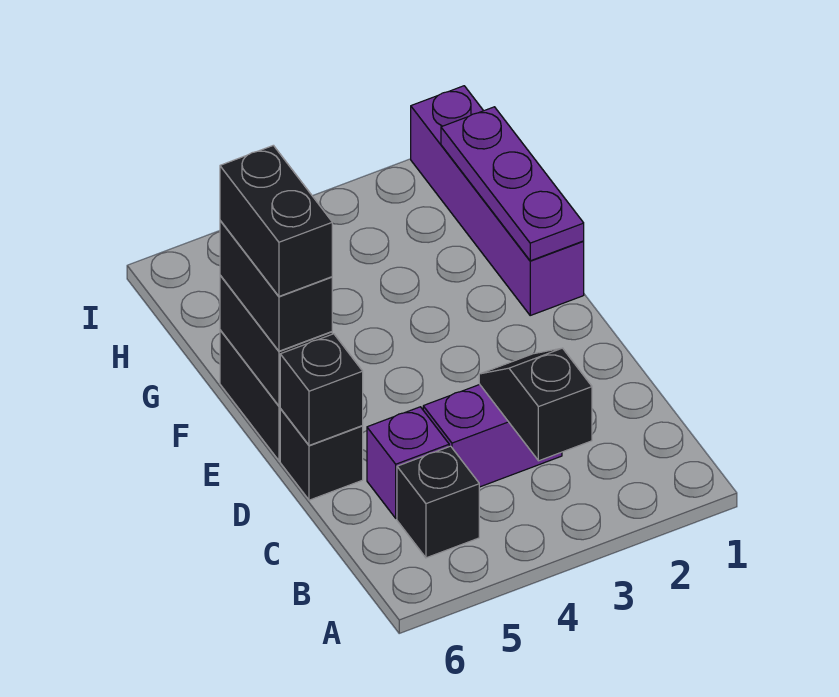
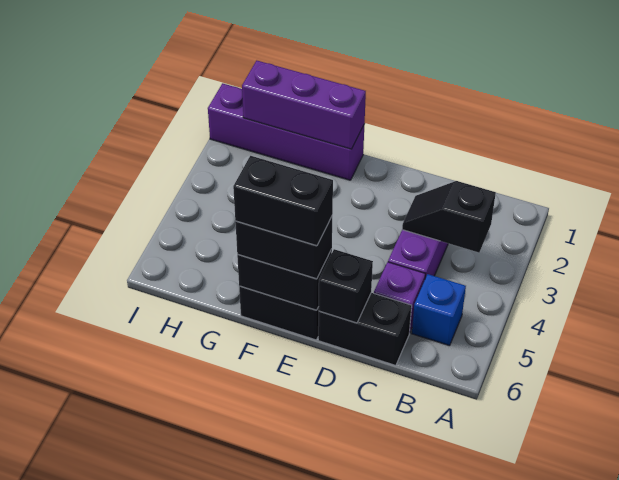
black brick B5 level 1 -> blue brick B5 level 1
black brick D6 level 1 -> black brick C6:D6 level 1
purple plate F1:H1 level 2 -> purple brick F1:H1 level 2

